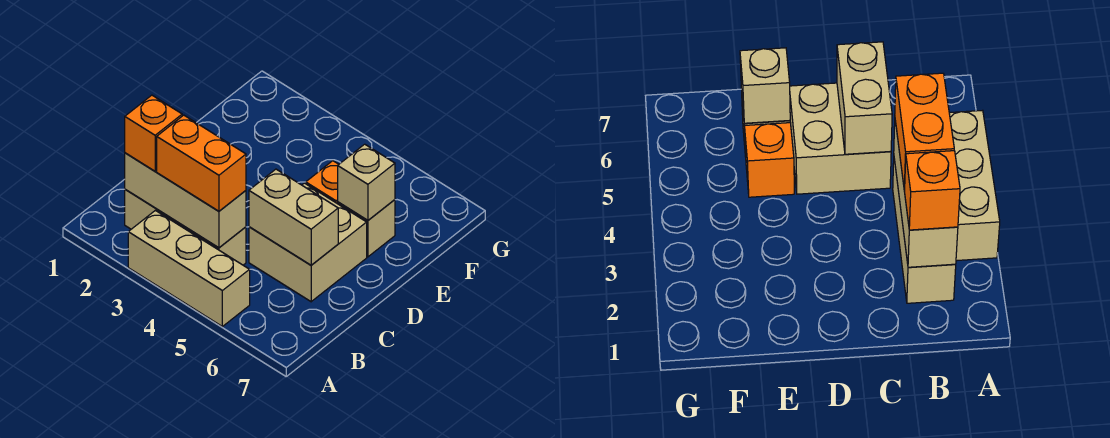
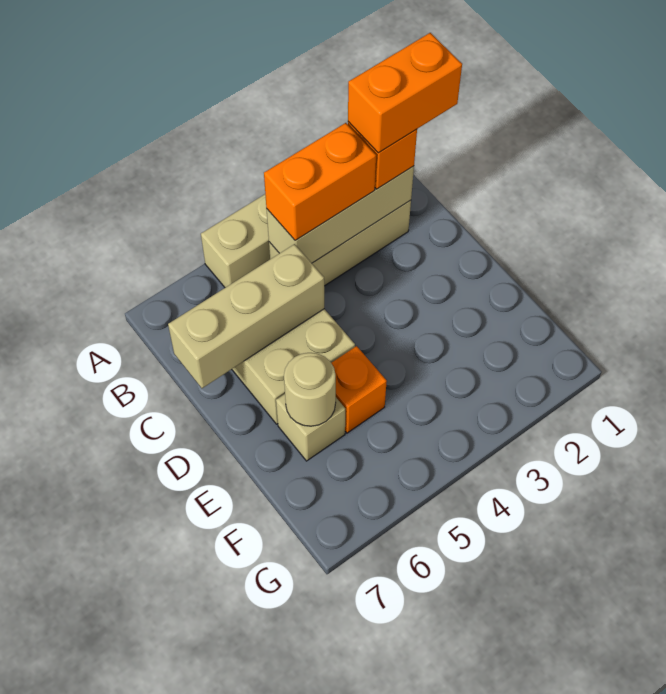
none -> orange brick B1:B2 level 4
tan brick C5:C6 level 2 -> tan brick C5:C7 level 2
tan brick E6 level 2 -> tan round brick E6 level 2

